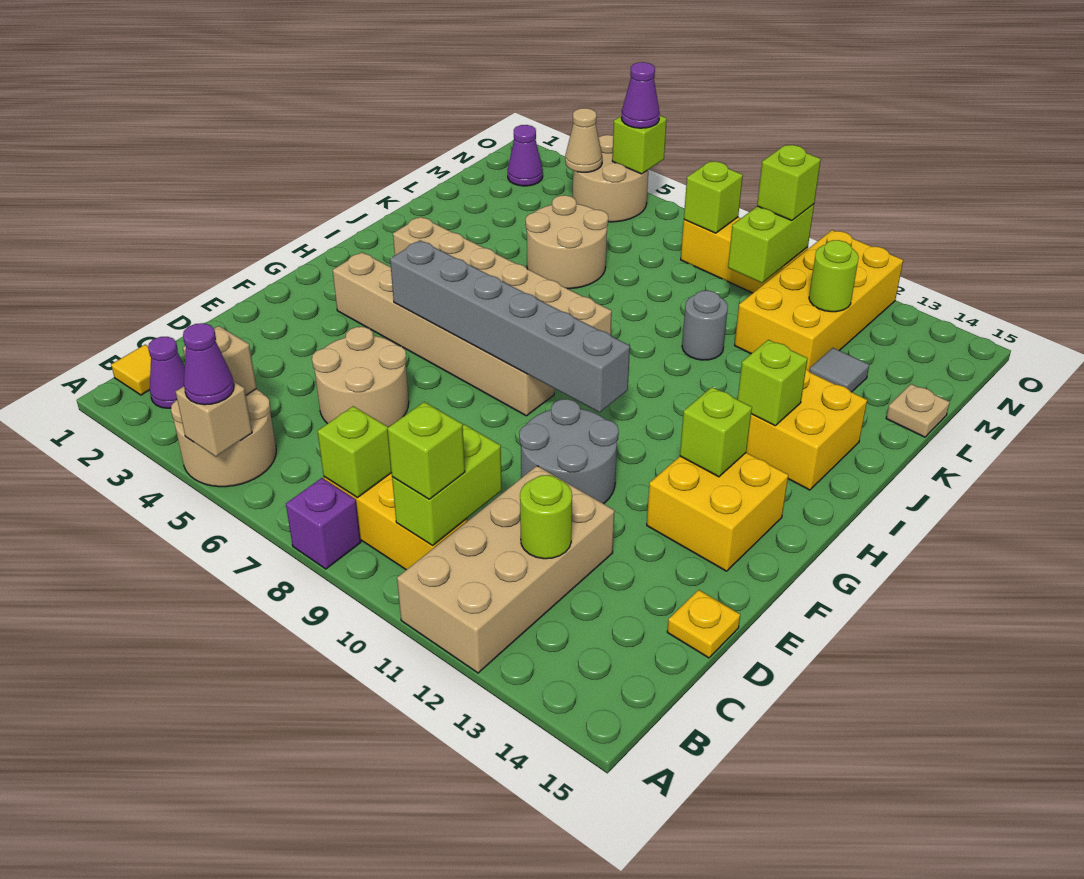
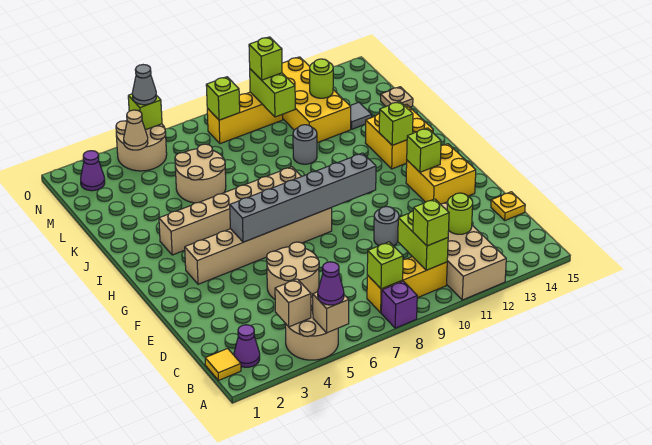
grey round brick E10:F11 level 1 -> grey round brick E10 level 1
purple cone O5 level 3 -> grey cone O5 level 3

